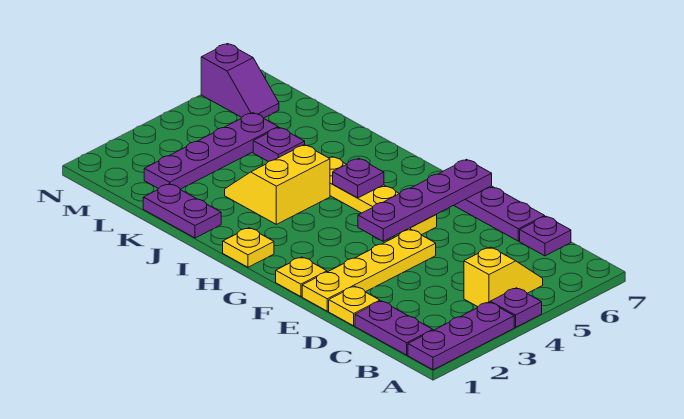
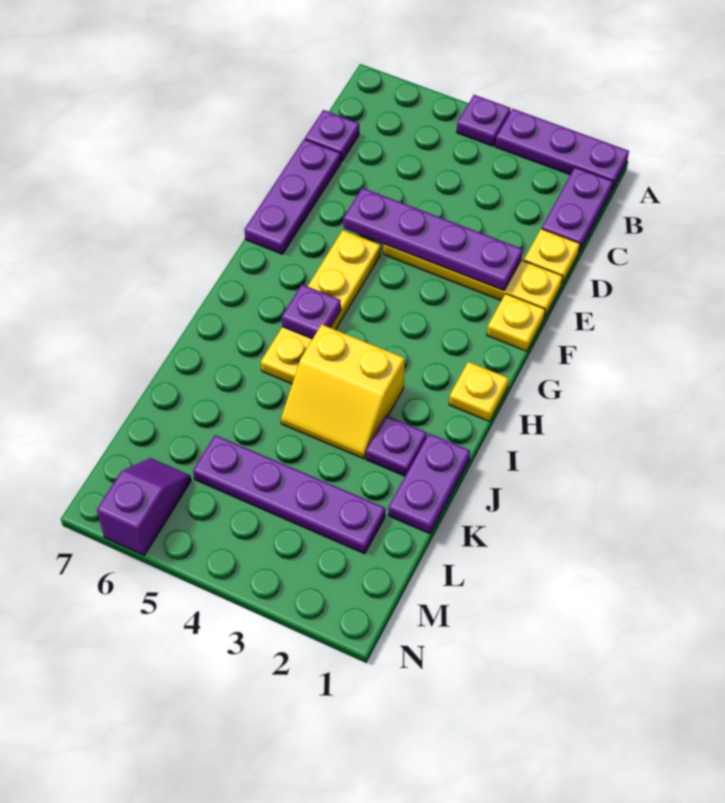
yellow slope B4:B5 level 1 top 4 -> none
purple plate F4:F7 level 2 -> purple plate E2:E5 level 2
purple plate K5 level 1 -> purple plate J2 level 1

